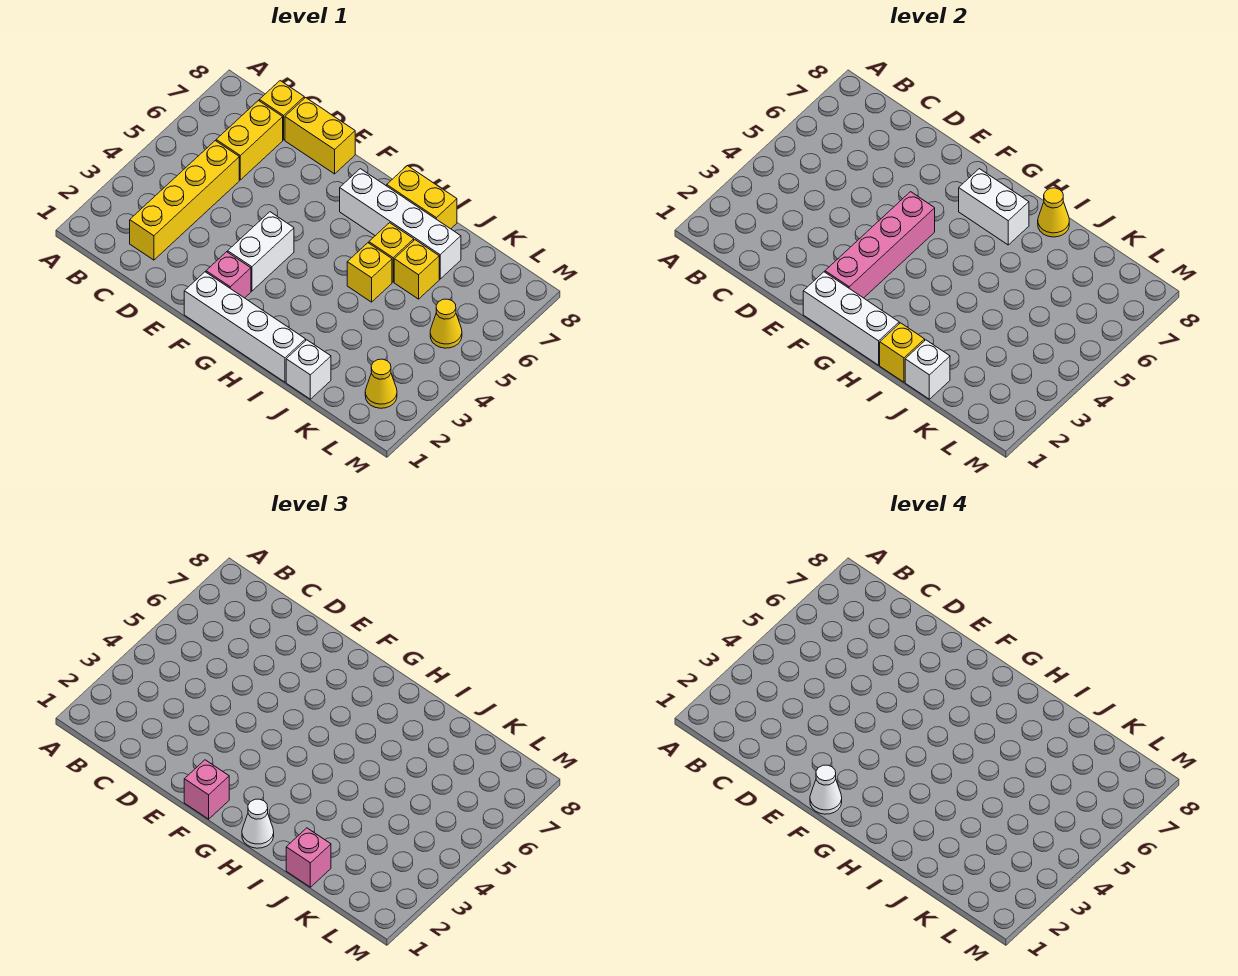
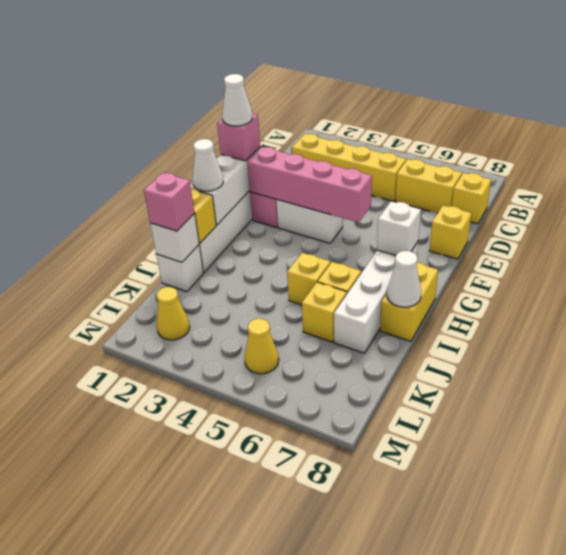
yellow brick D8:E8 level 1 -> yellow brick E8 level 1
white brick G7:H7 level 2 -> white brick G7 level 2
yellow cone I8 level 2 -> white cone I8 level 2

